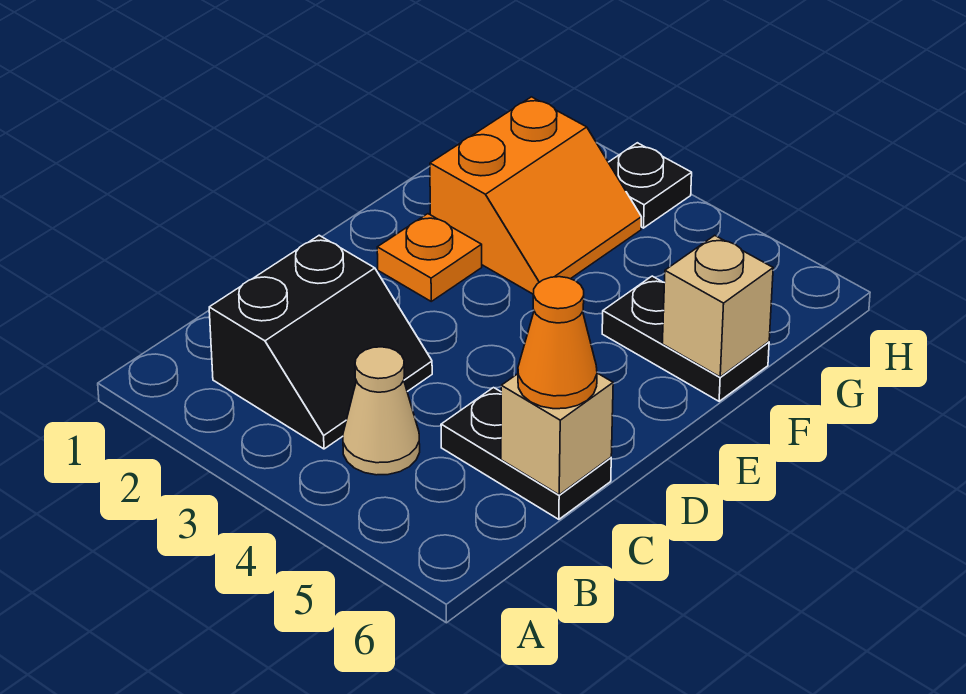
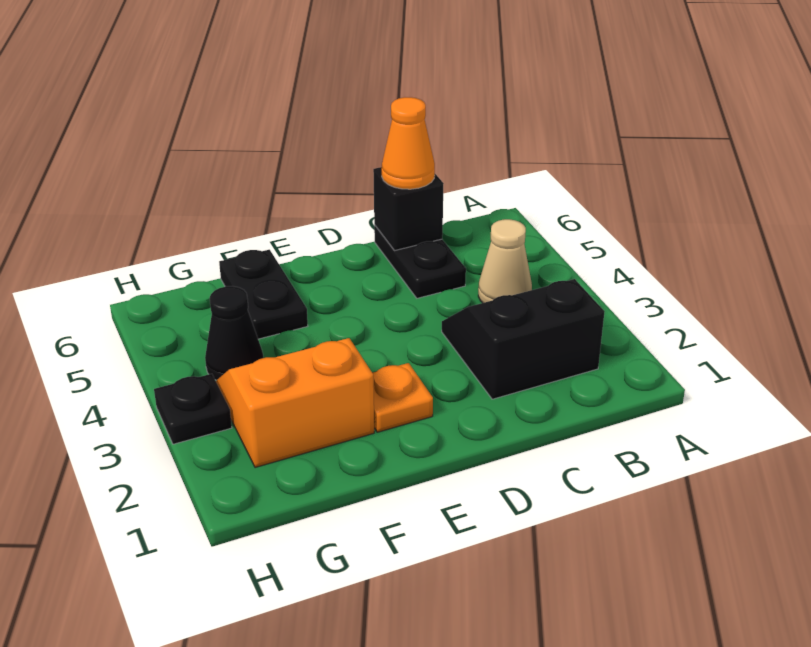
tan brick C6 level 2 -> black brick C6 level 2
tan brick F6 level 2 -> none
none -> black cone G4 level 1

